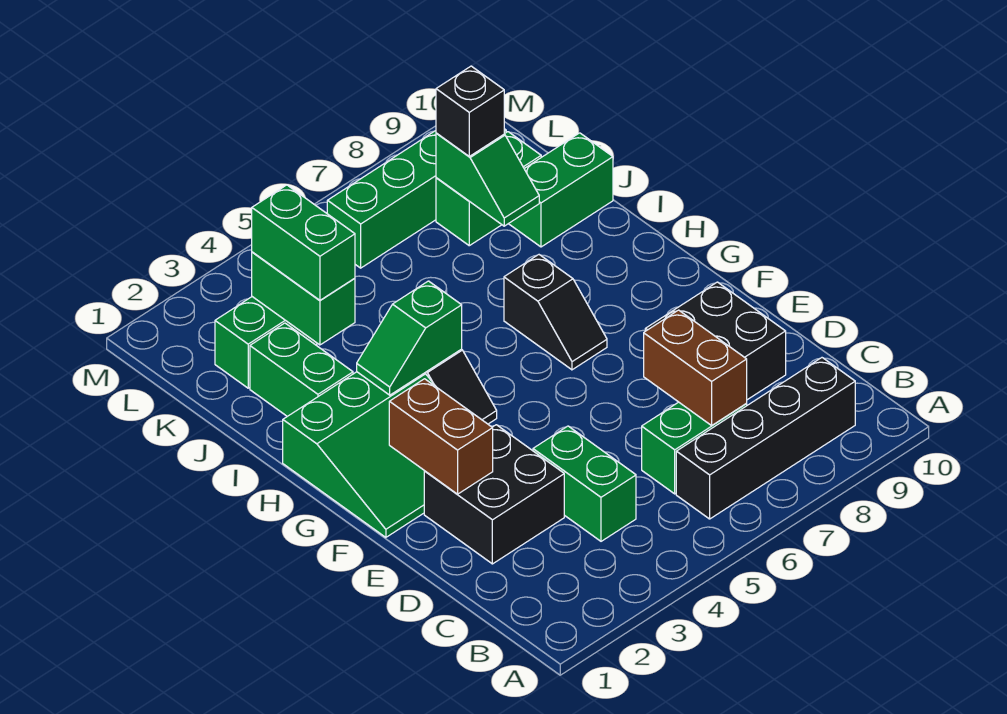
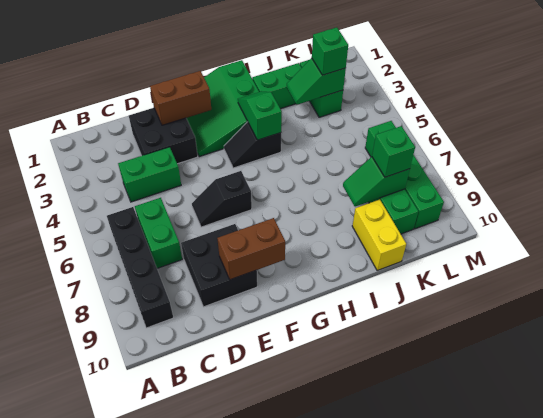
brown brick C7:D7 level 2 -> brown brick E9:F9 level 2
black slope G7:H7 level 1 top H -> black slope E6:F6 level 1 top F
green brick J3:K3 level 2 -> green slope J3:K3 level 2 top K
green brick J3:K3 level 3 -> green brick K3 level 3
green brick J9:J10 level 1 -> yellow brick J9:J10 level 1
black brick K8 level 3 -> green brick K8 level 3

